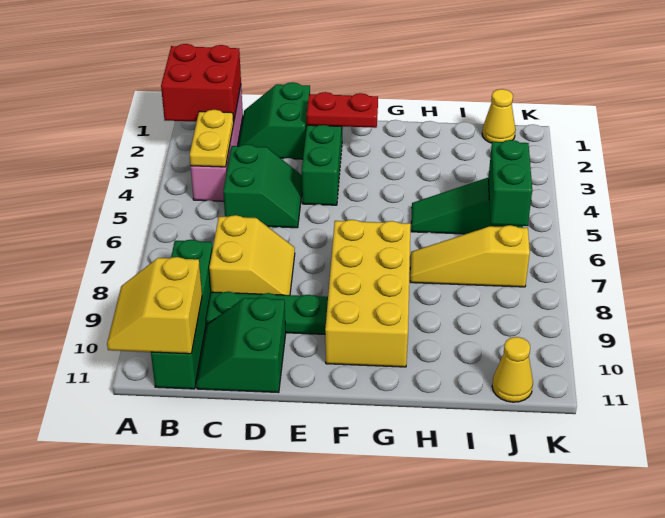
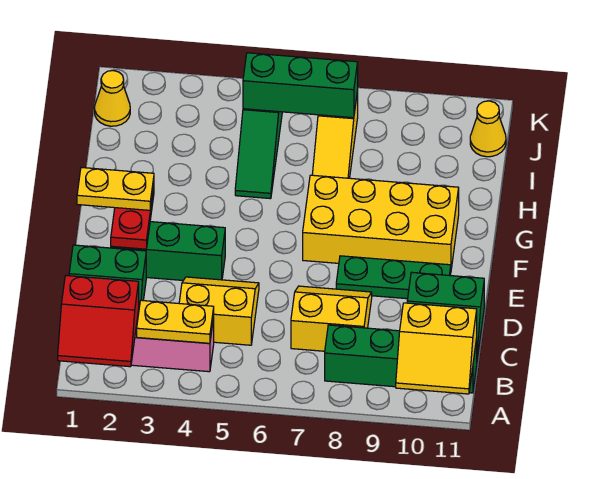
red brick A1:B2 level 2 -> red slope A1:B2 level 2 top B
green slope C4:D5 level 1 top C -> yellow slope C4:D5 level 1 top C
green plate C9:E9 level 1 -> green plate E8:E10 level 1
none -> yellow plate F1:F2 level 3
green brick J5:J6 level 2 -> green brick J5:J7 level 2

